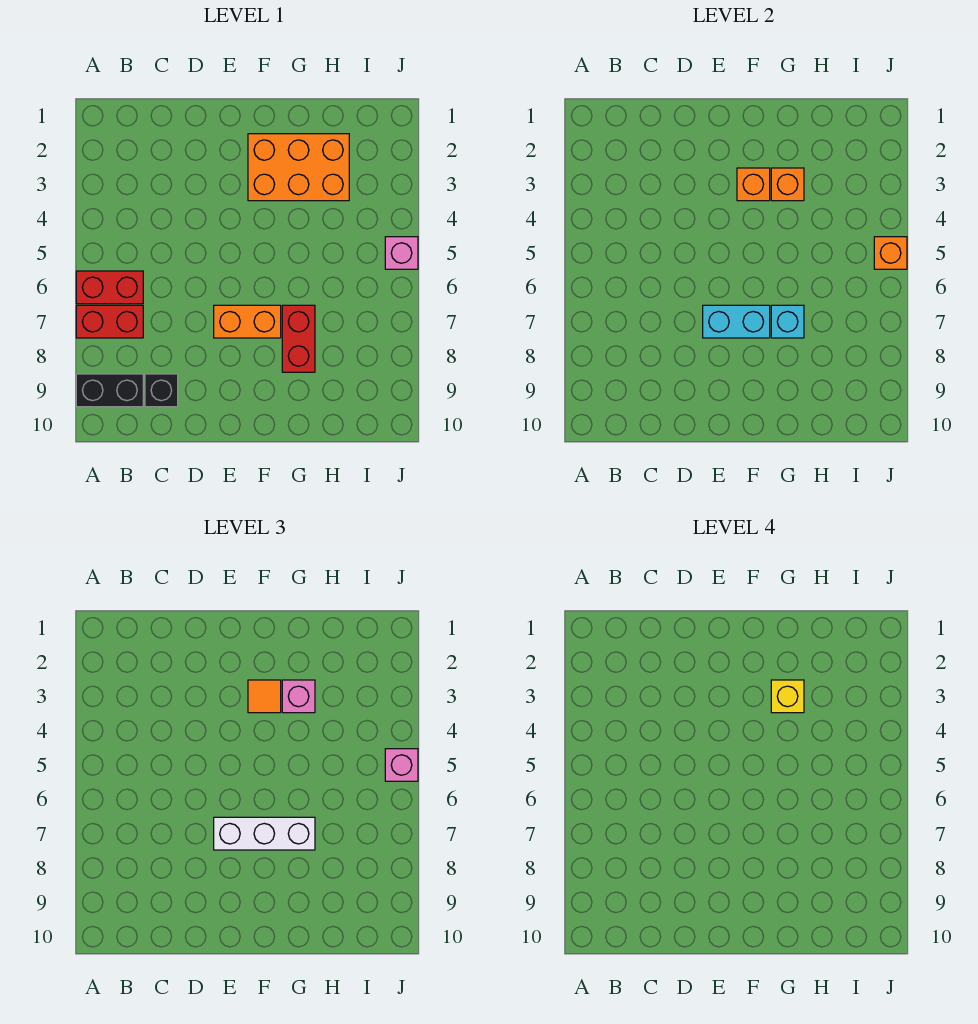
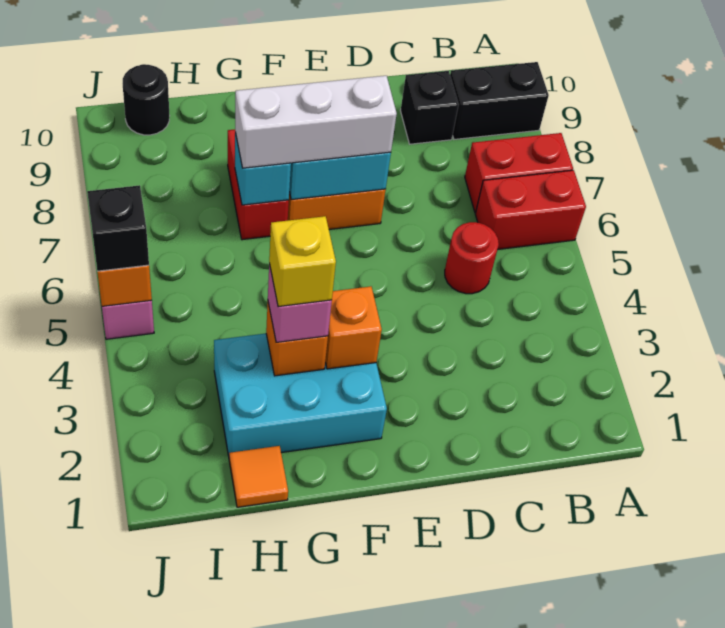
none -> red round brick C5 level 1
orange brick F2:H3 level 1 -> cyan brick F2:H3 level 1
orange tile F3 level 3 -> orange tile H1 level 1
none -> black round brick I10 level 1
pink brick J5 level 3 -> black brick J5 level 3

